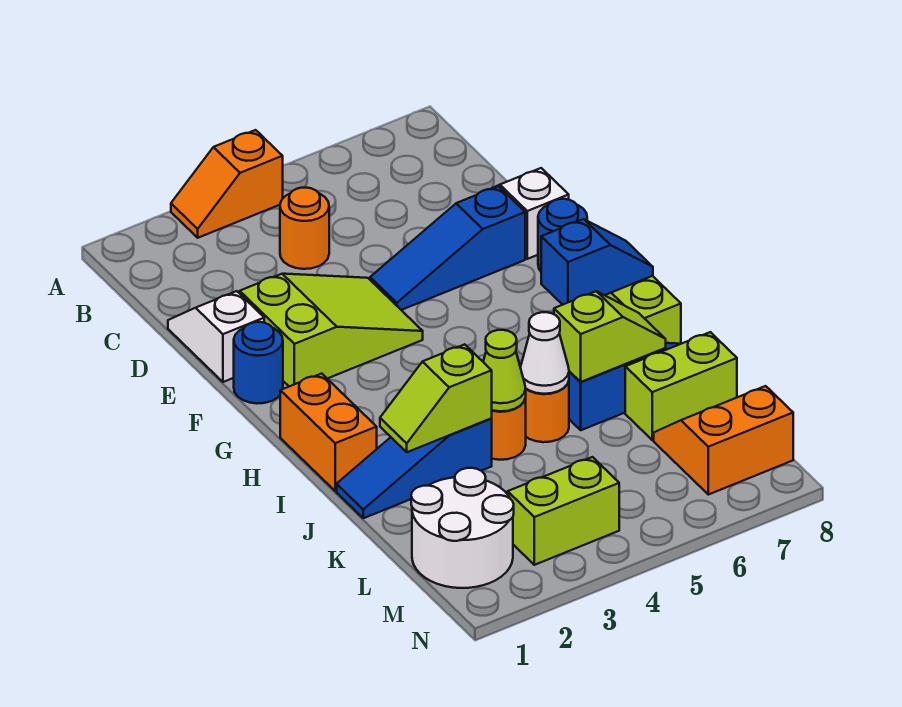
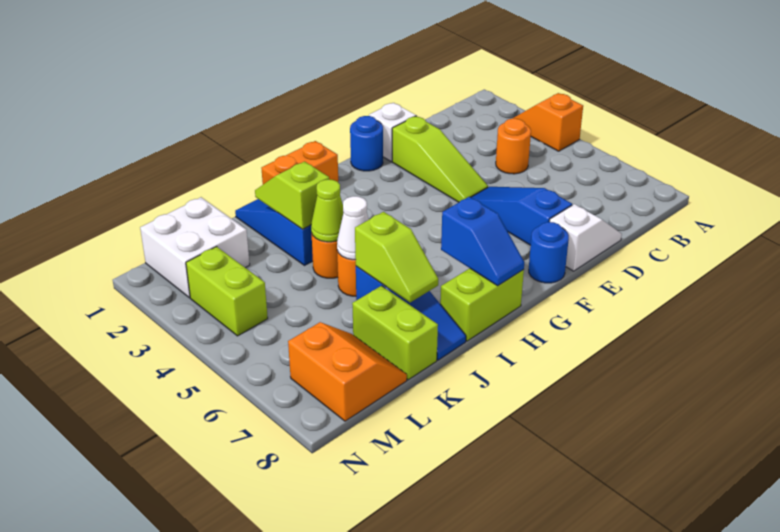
lime slope E2:F4 level 1 top 2 -> lime slope E2:E4 level 1 top 2
white round brick L1:M2 level 1 -> white brick L1:M2 level 1

